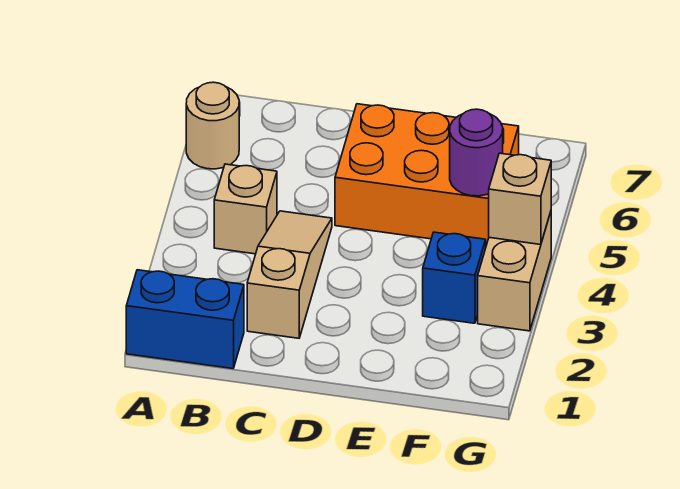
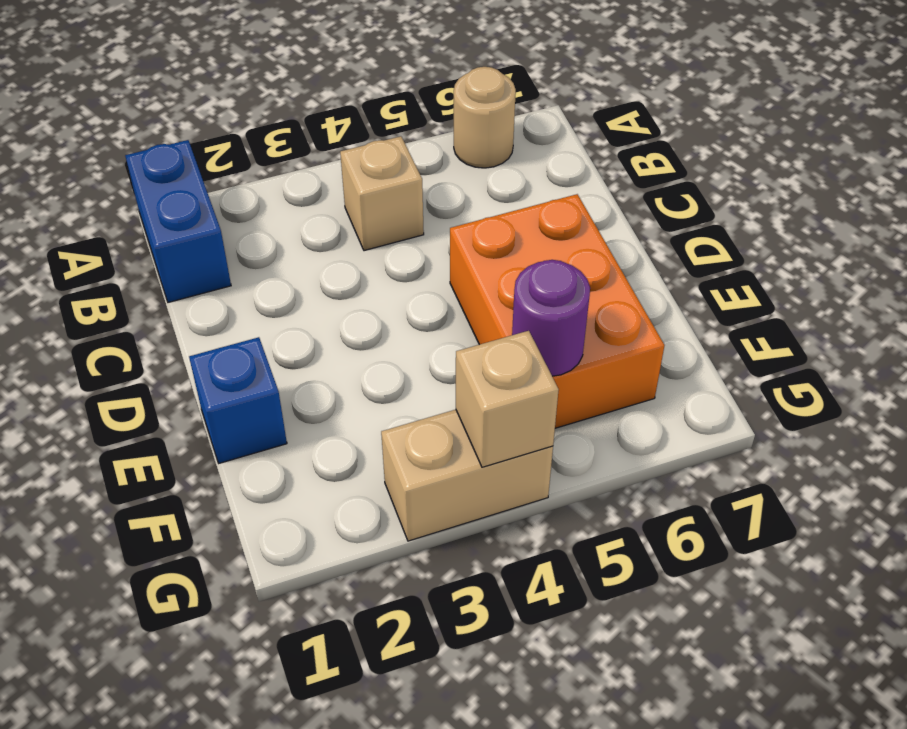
tan slope C2:C4 level 1 top 2 -> none
blue brick F3 level 1 -> blue brick E1 level 1

